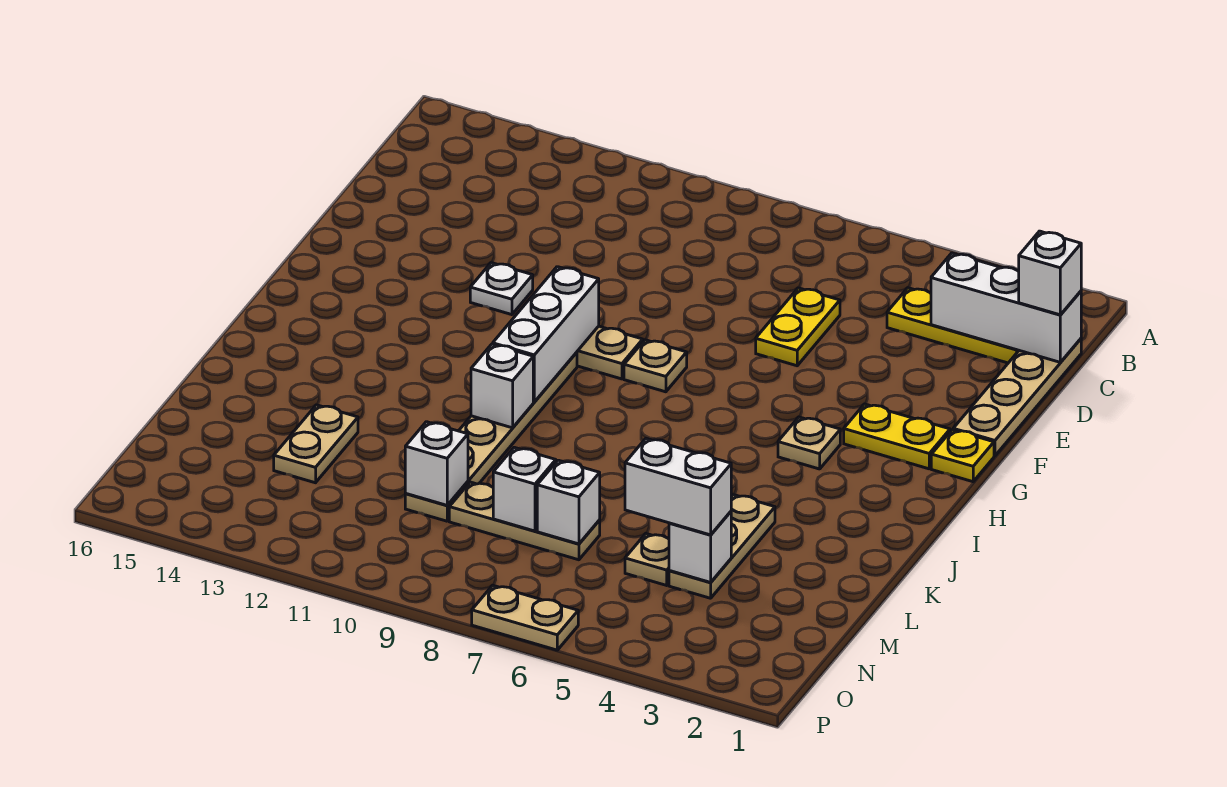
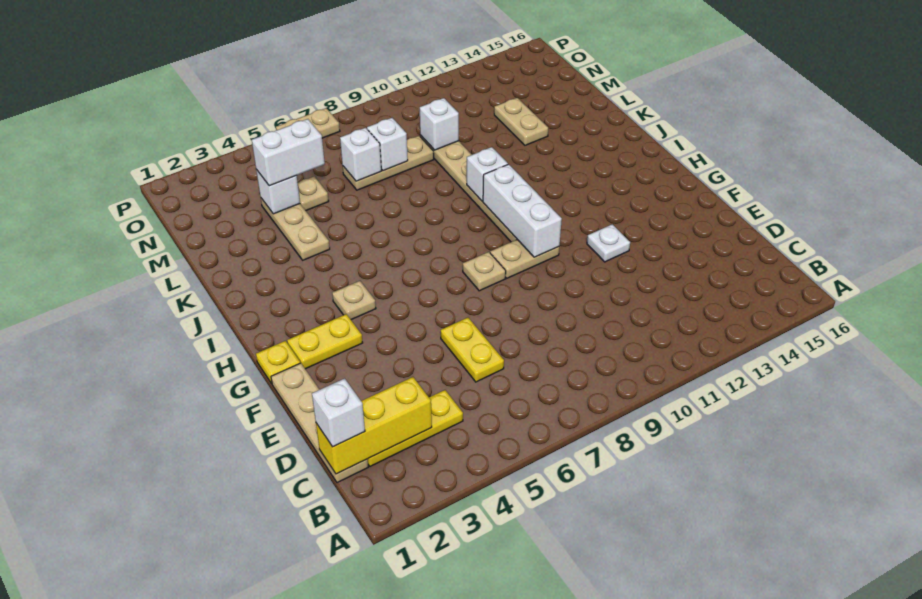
white brick C1:C3 level 2 -> yellow brick C1:C3 level 2

